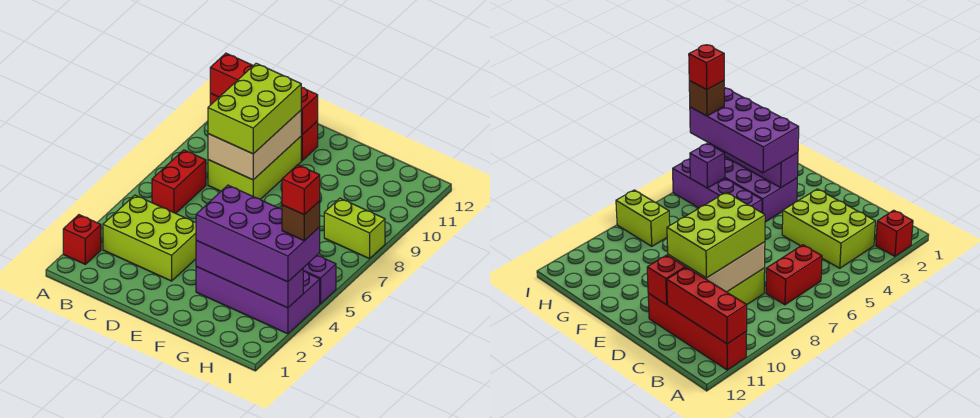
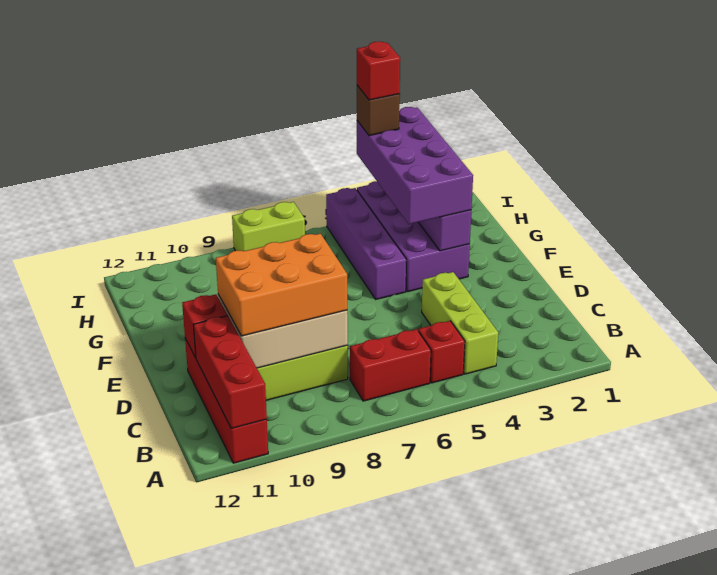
red brick A2 level 1 -> red brick B5 level 1
lime brick B3:D4 level 1 -> lime brick B4:D4 level 1
lime brick C8:D10 level 3 -> orange brick C8:D10 level 3
purple brick H5 level 2 -> none
lime brick H8:I8 level 1 -> lime brick I7:I8 level 1

